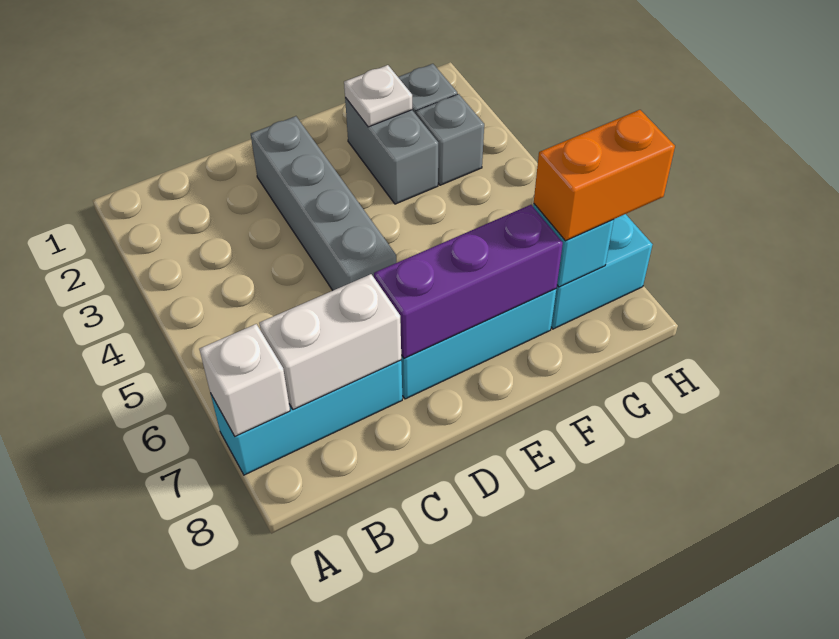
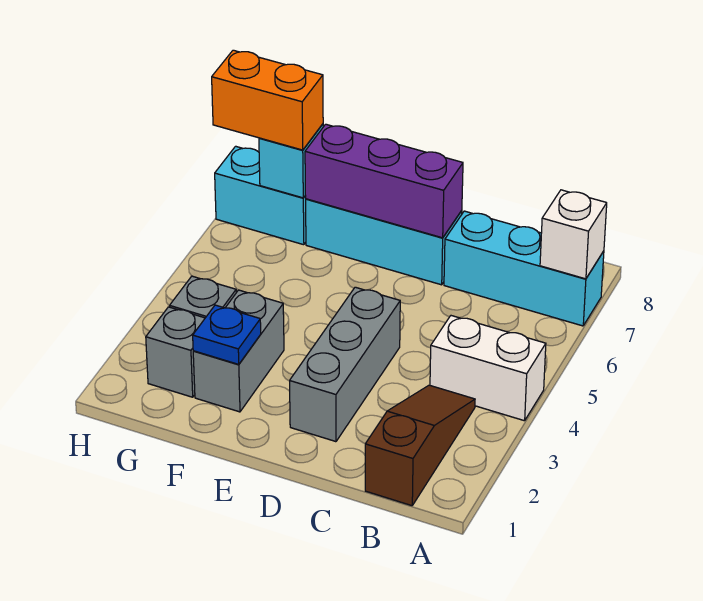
none -> brown slope B1:B3 level 1 top 1
white brick B7:C7 level 2 -> white brick A4:B4 level 1
grey brick D2:D5 level 1 -> grey brick D2:D4 level 1
white plate F2 level 2 -> blue plate F2 level 2

